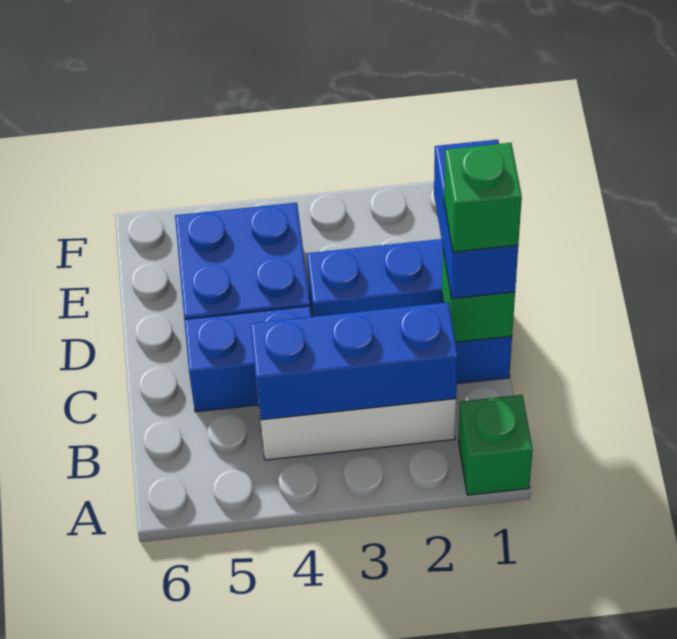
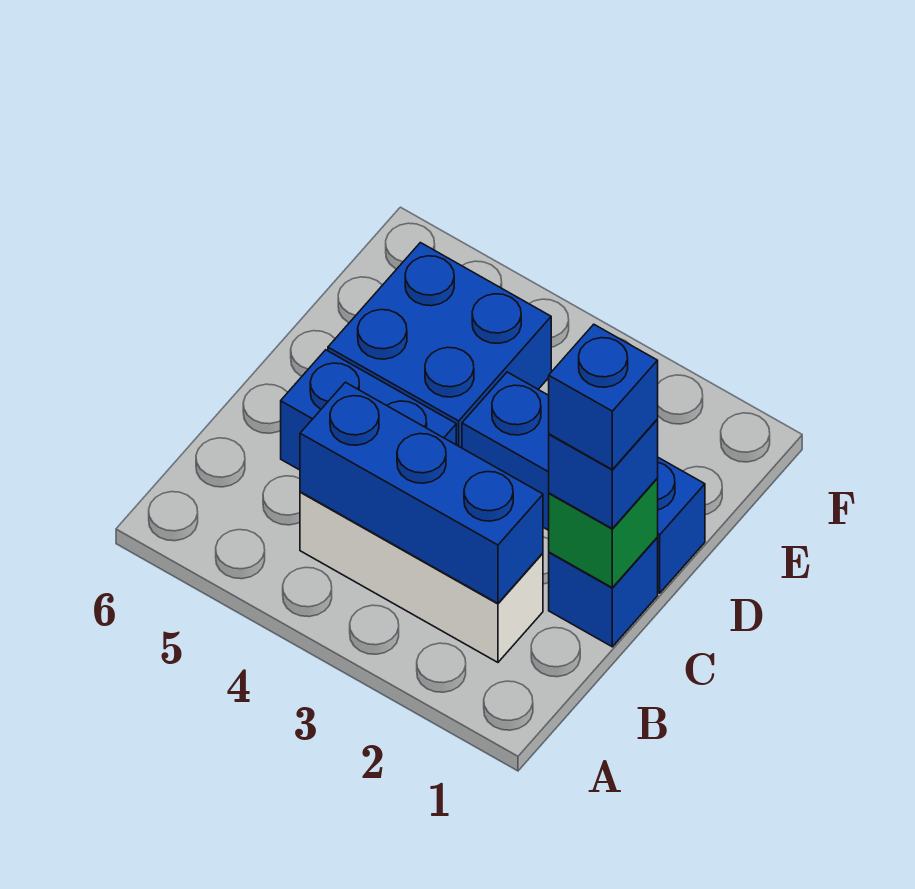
green brick A1 level 1 -> none
blue brick C1:D1 level 3 -> blue brick C1 level 3
green brick C1 level 4 -> blue brick C1 level 4

